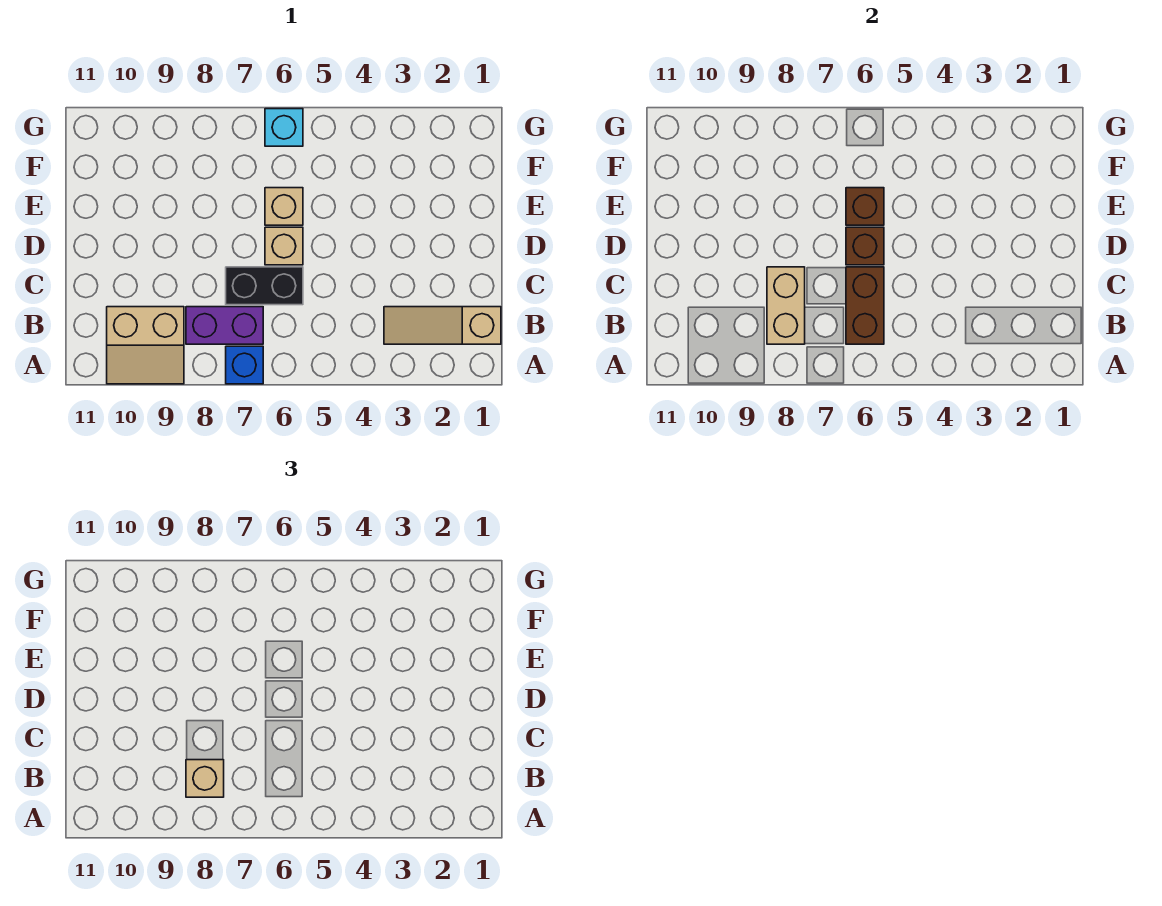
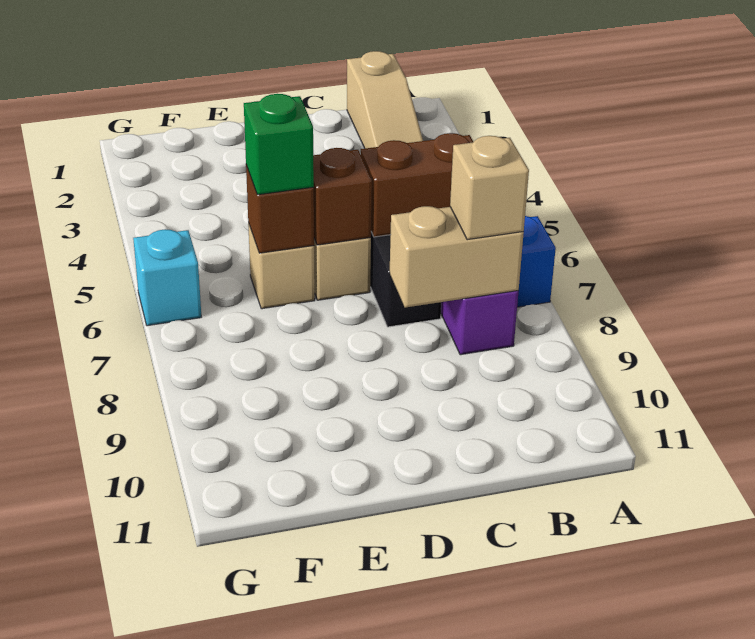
tan slope A9:B10 level 1 top B -> none
none -> green brick E6 level 3

